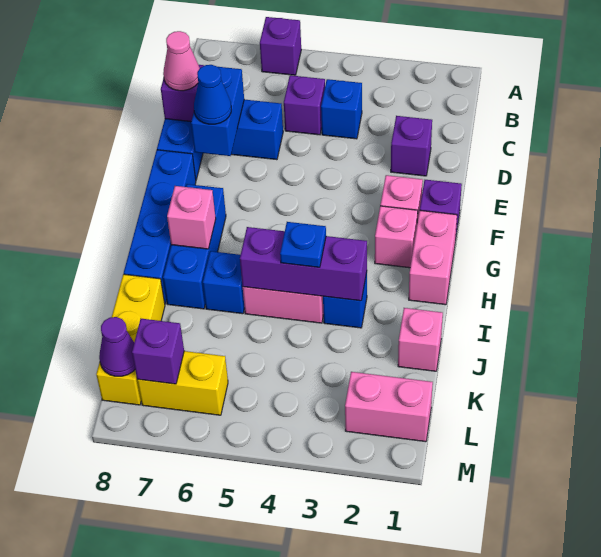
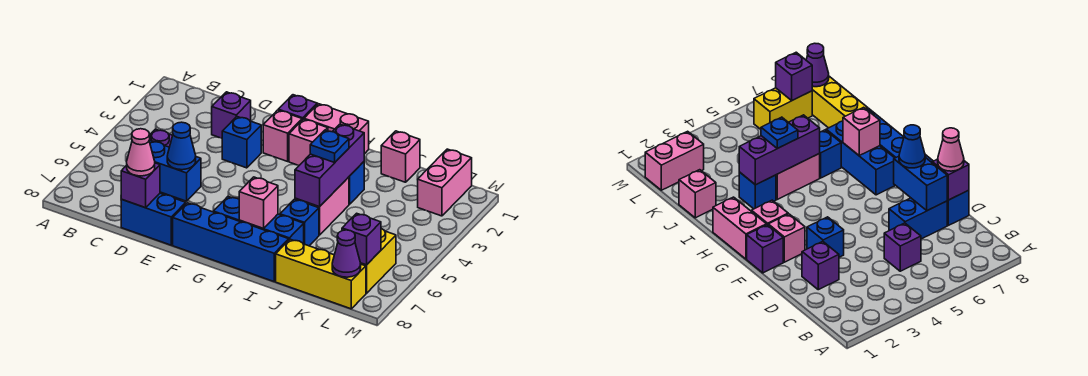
purple brick A6 level 1 -> none
blue brick C4 level 1 -> blue brick E3 level 1

